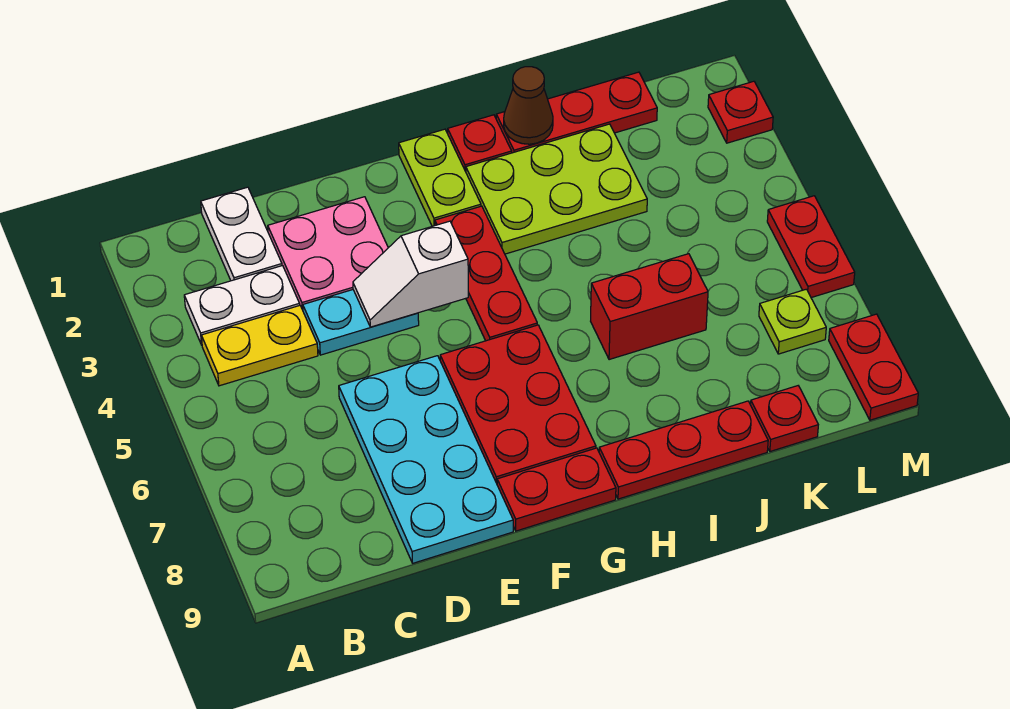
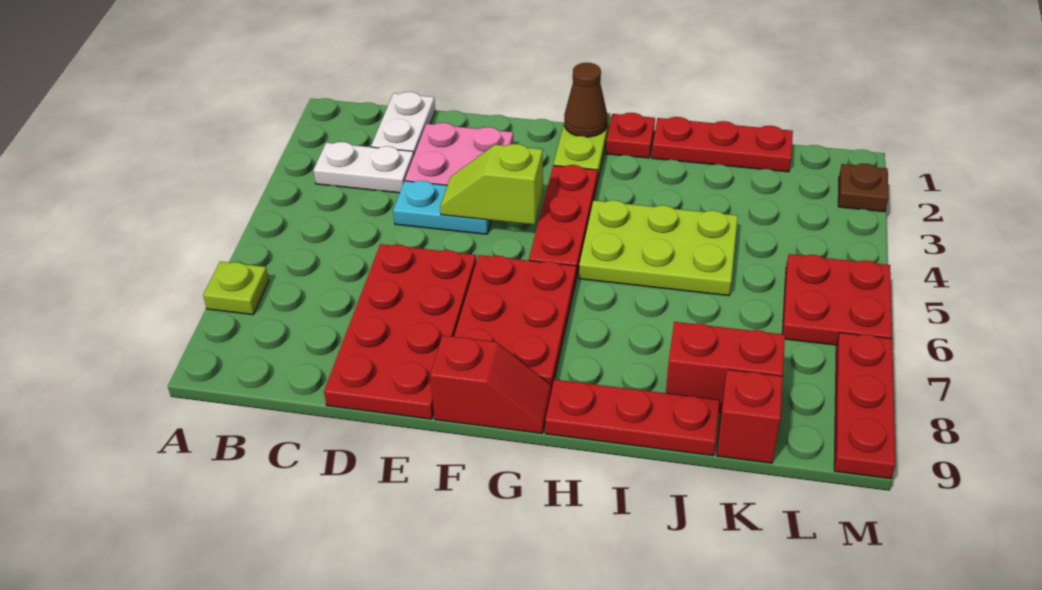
yellow plate B4:C4 level 1 -> none
cyan plate D6:E9 level 1 -> red plate D6:E9 level 1
white slope E4:F4 level 2 top F -> lime slope E4:F4 level 2 top F
red plate F9:G9 level 1 -> red slope F9:G9 level 1 top F
lime plate H2:J3 level 1 -> lime plate H4:J5 level 1
brown cone I1 level 2 -> brown cone G1 level 2
red brick I6:J6 level 1 -> red brick J8:K8 level 1
red plate K9 level 1 -> red brick K9 level 1
lime plate L7 level 1 -> lime plate A7 level 1
red plate M2 level 1 -> brown plate M2 level 1
red plate M5:M6 level 1 -> red plate L5:M6 level 1
red plate M8:M9 level 1 -> red plate M7:M9 level 1

